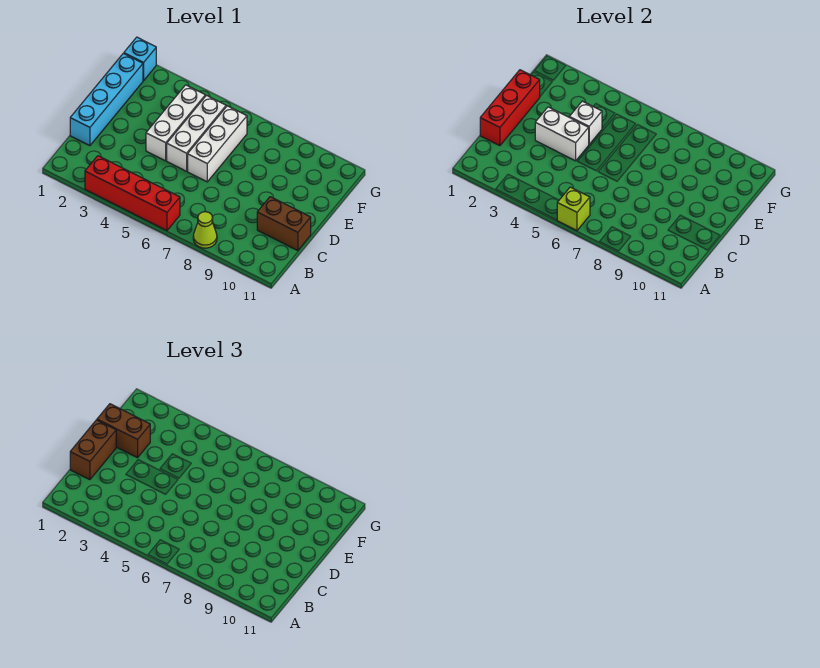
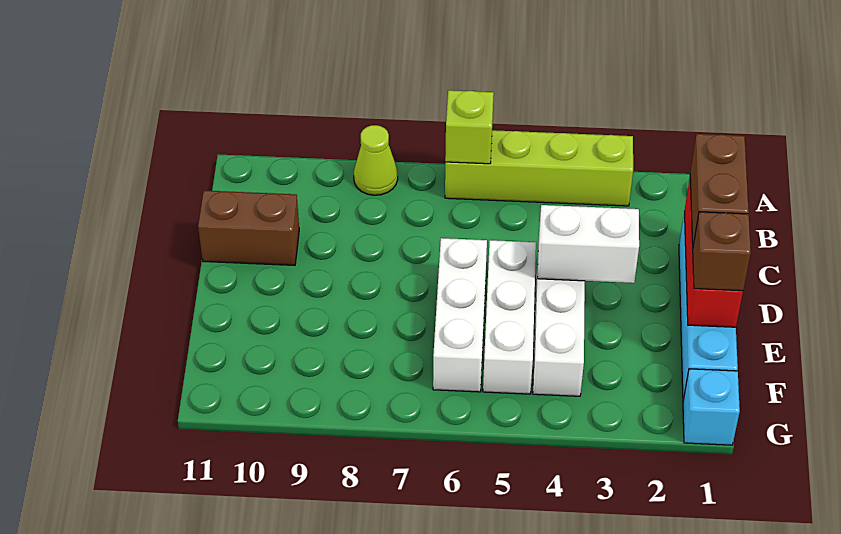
red brick A3:A6 level 1 -> lime brick A3:A6 level 1
brown brick E1:E2 level 3 -> brown brick E1 level 3
white brick E4 level 2 -> none

